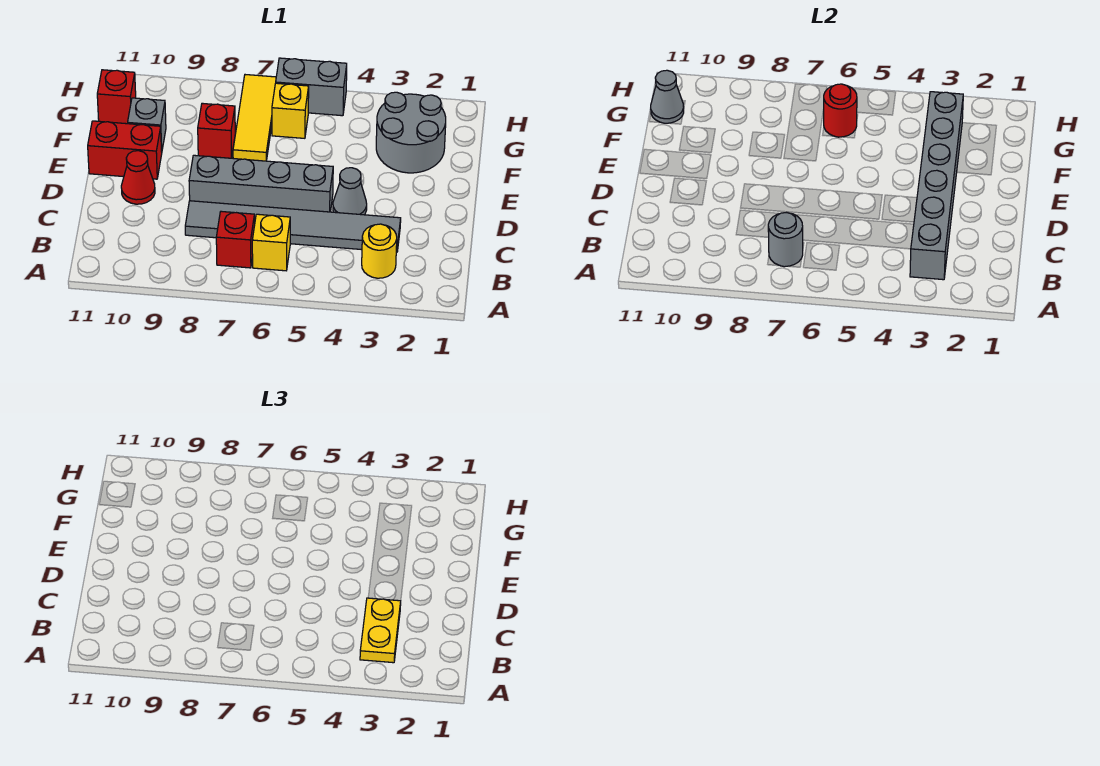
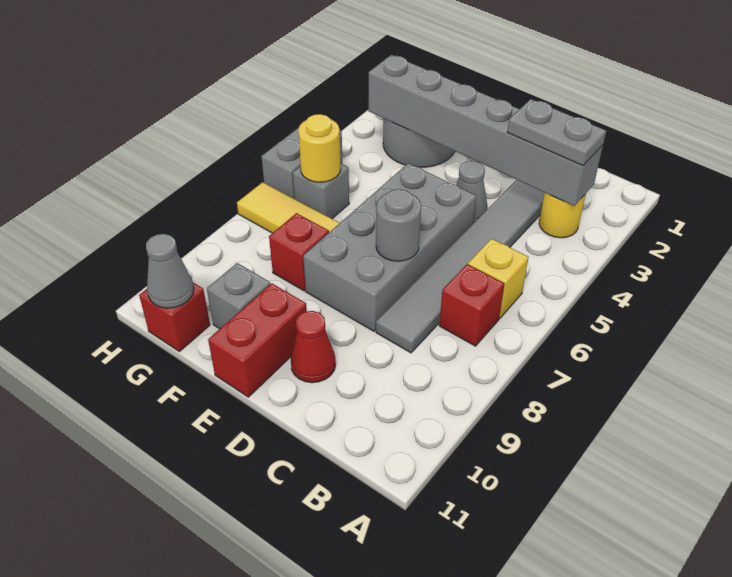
yellow plate B3:C3 level 3 -> grey plate B3:C3 level 3
grey round brick B7 level 2 -> grey round brick D7 level 2
grey brick D5:D8 level 1 -> grey brick D5:E8 level 1
yellow brick G6 level 1 -> grey brick G6 level 1
red round brick G6 level 2 -> yellow round brick G6 level 2

